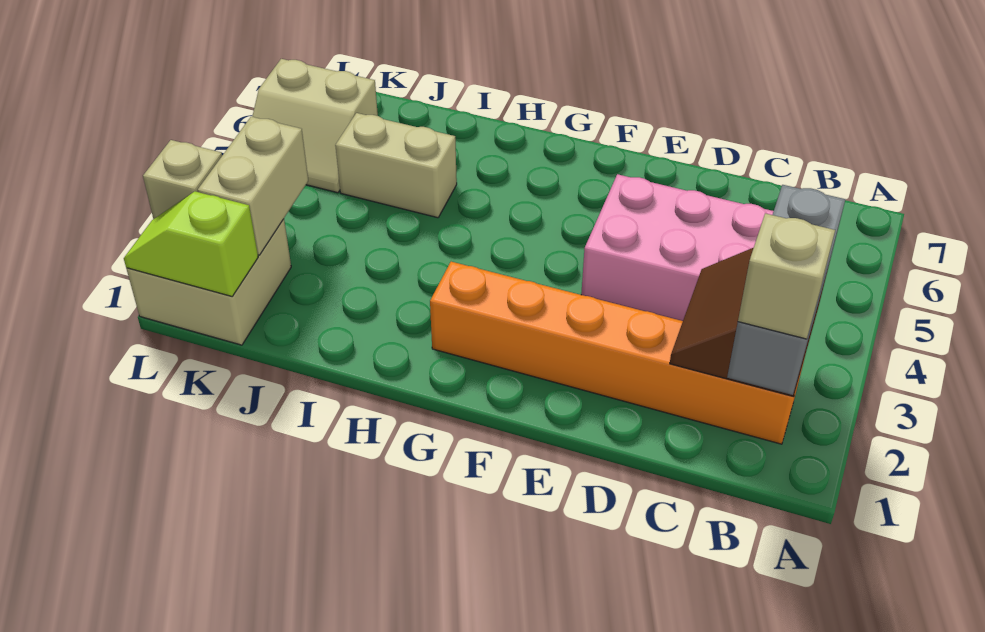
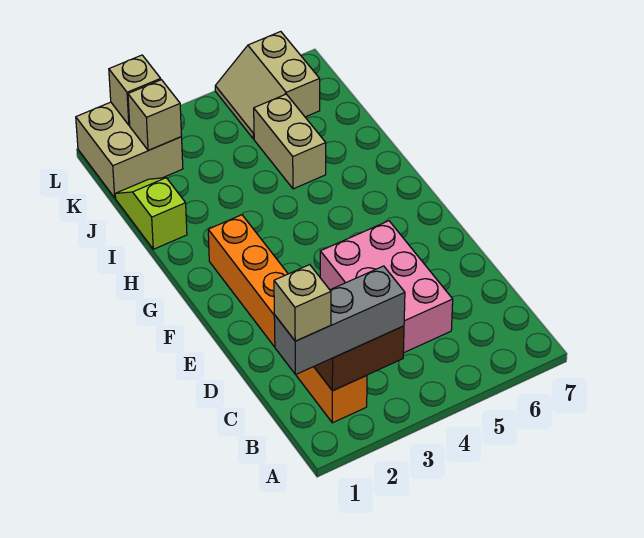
lime slope K1:L1 level 2 top K -> lime slope I1:J1 level 1 top I
tan brick K2:K3 level 2 -> tan brick K2 level 2

